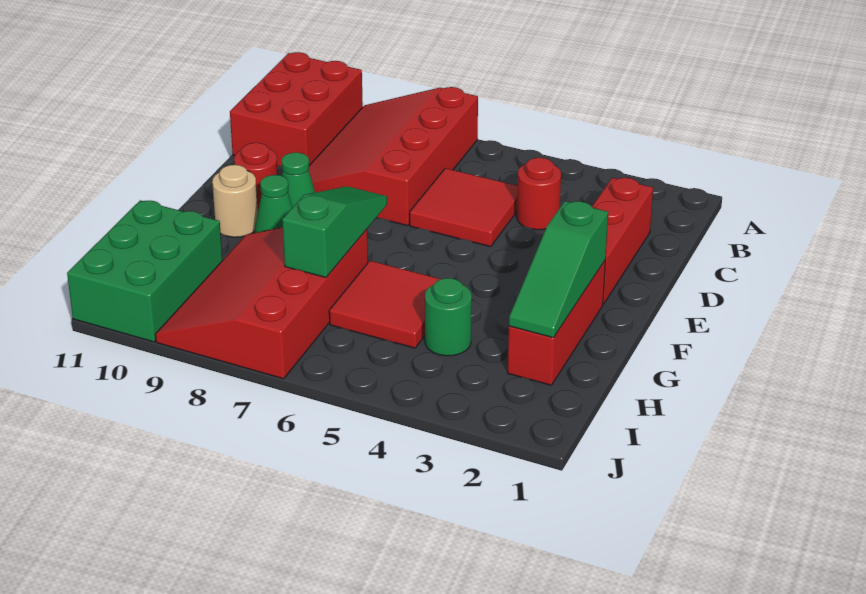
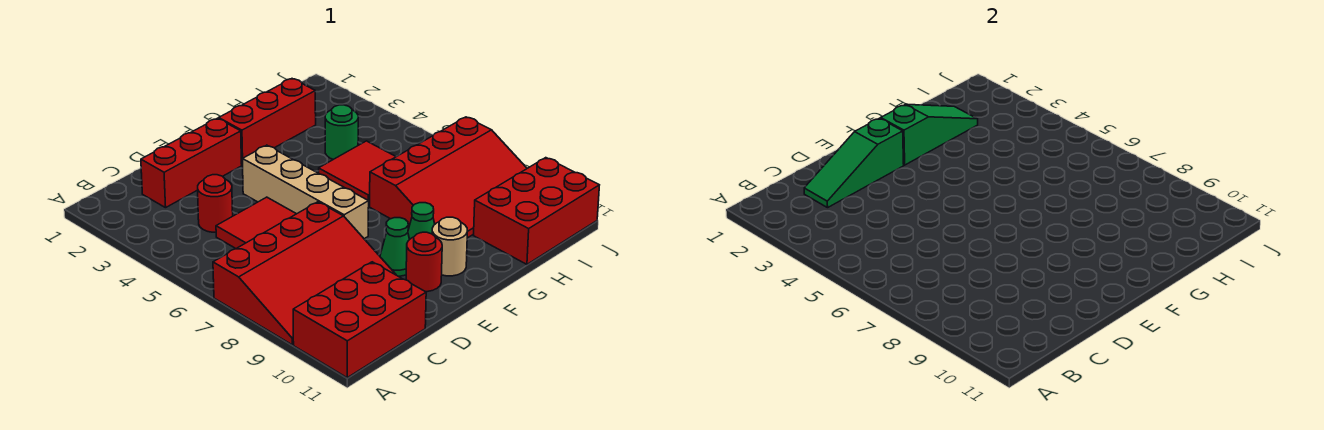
none -> tan brick E4:E7 level 1
green slope F7:H7 level 2 top H -> green slope C2:E2 level 2 top E
green brick H10:J11 level 1 -> red brick H10:J11 level 1

